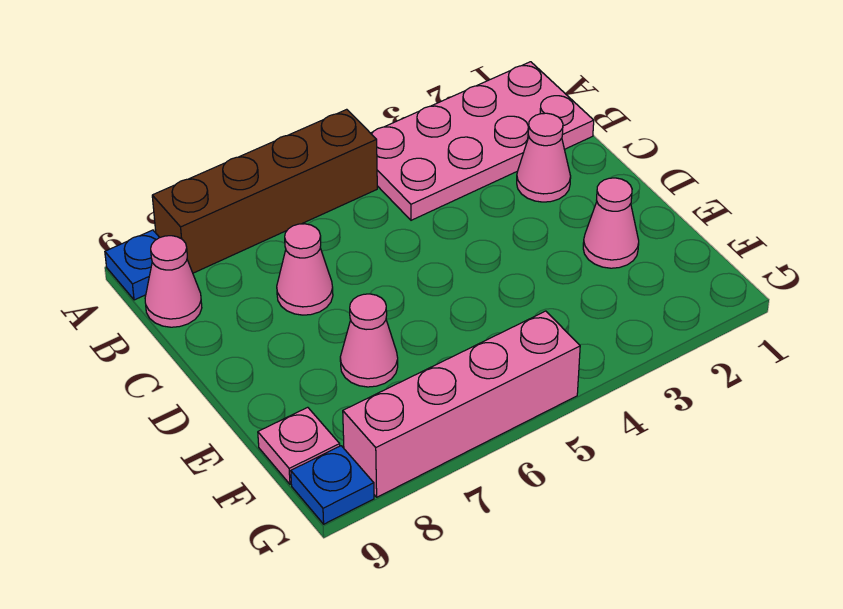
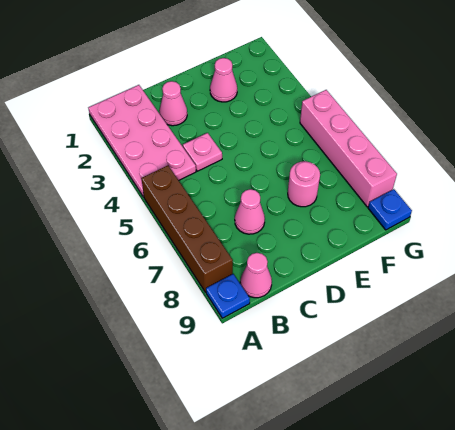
pink cone E7 level 1 -> pink round brick E7 level 1
pink plate F9 level 1 -> pink plate C4 level 1

